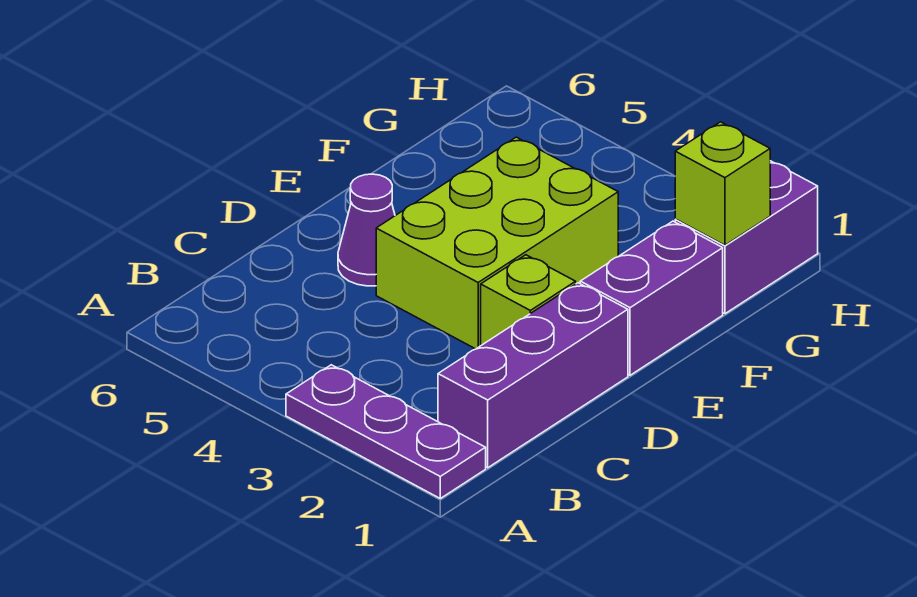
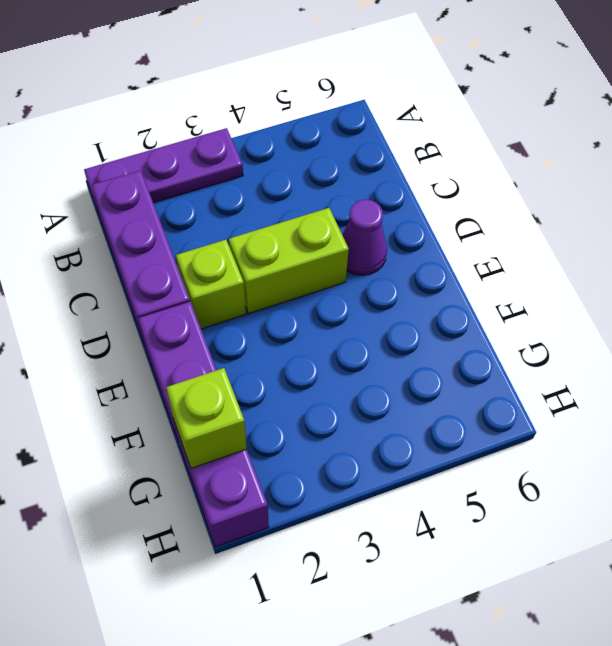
lime brick D3:F4 level 1 -> lime brick D3:D4 level 1

